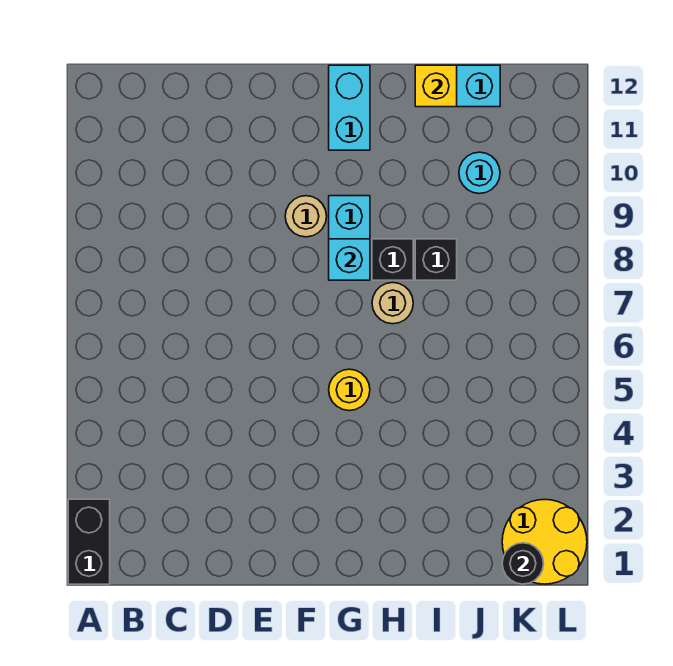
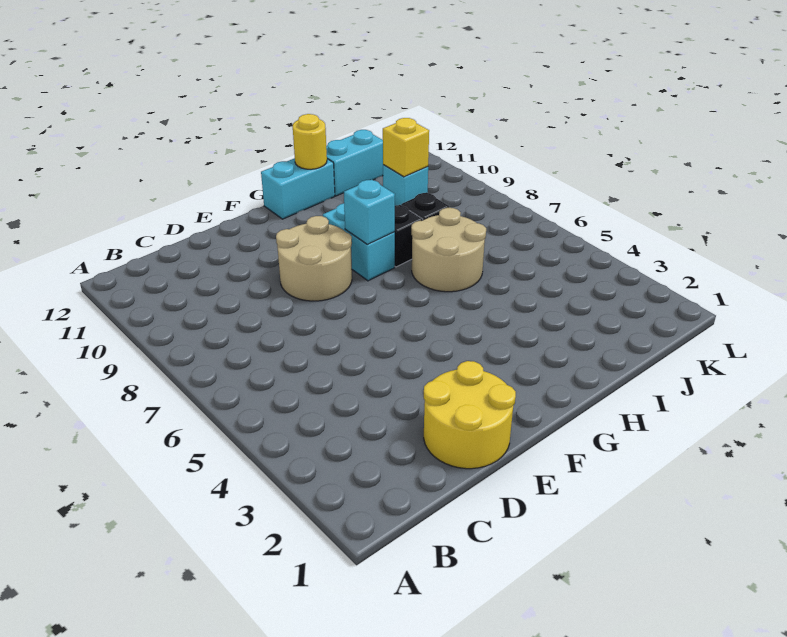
black brick A1:A2 level 1 -> none
tan round brick F9 level 1 -> tan round brick E8:F9 level 1
yellow round brick G5 level 1 -> yellow round brick H12 level 2
cyan brick G11:G12 level 1 -> cyan brick G12:H12 level 1
tan round brick H7 level 1 -> tan round brick H6:I7 level 1
yellow brick I12 level 2 -> yellow brick J10 level 2
cyan round brick J10 level 1 -> cyan brick J10 level 1
yellow round brick K1:L2 level 1 -> yellow round brick D1:E2 level 1
black round brick K1 level 2 -> none

